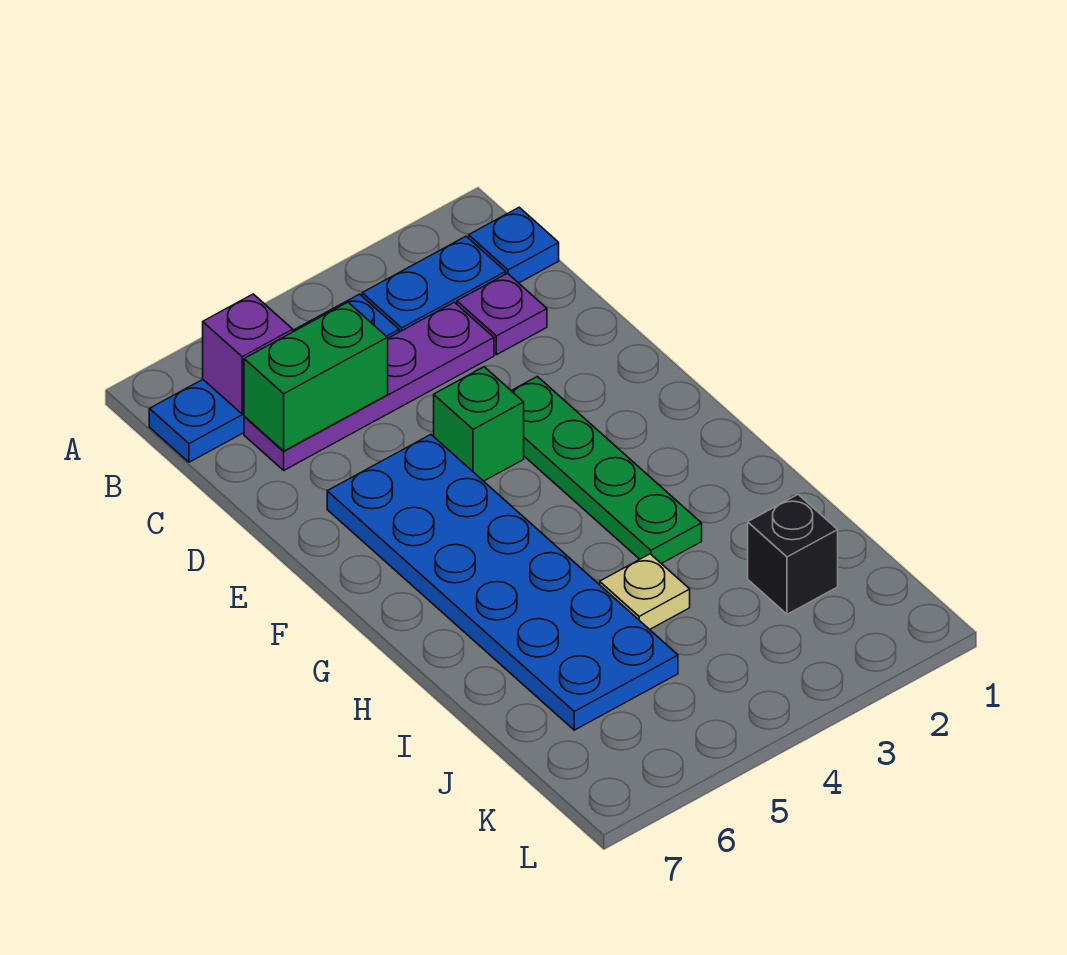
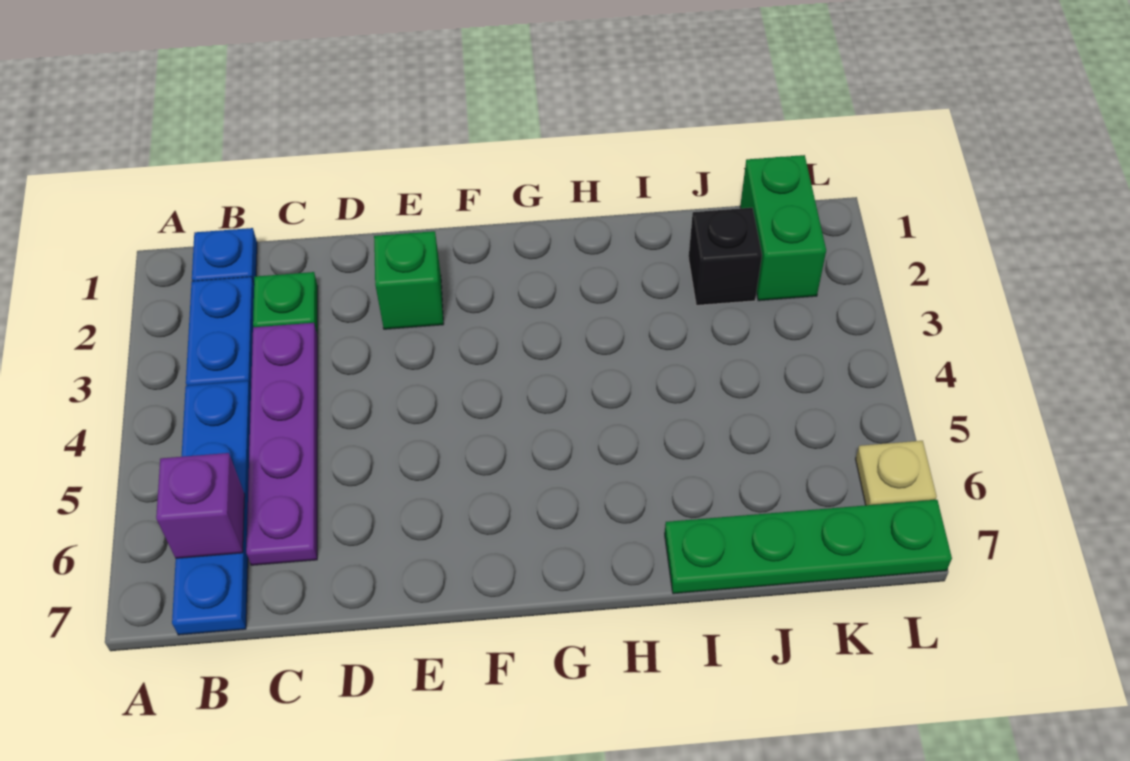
purple plate C2 level 1 -> green plate C2 level 1
green brick C5:C6 level 2 -> green brick K1:K2 level 1
green plate E3:H3 level 1 -> green plate I7:L7 level 1
green brick E4 level 1 -> green brick E2 level 1
blue plate E5:J6 level 1 -> none
tan plate I4 level 1 -> tan plate L6 level 1

